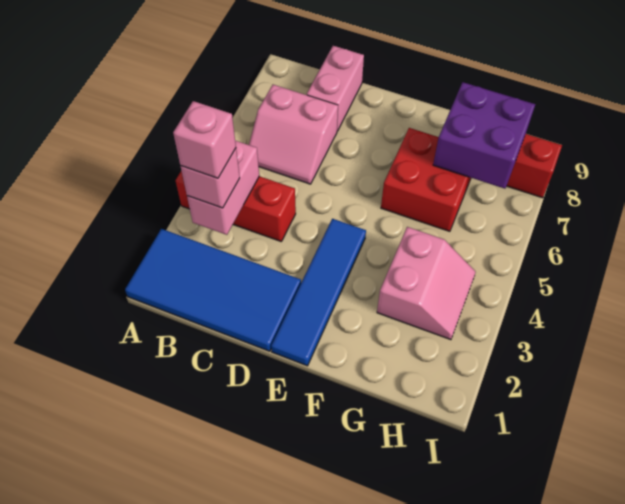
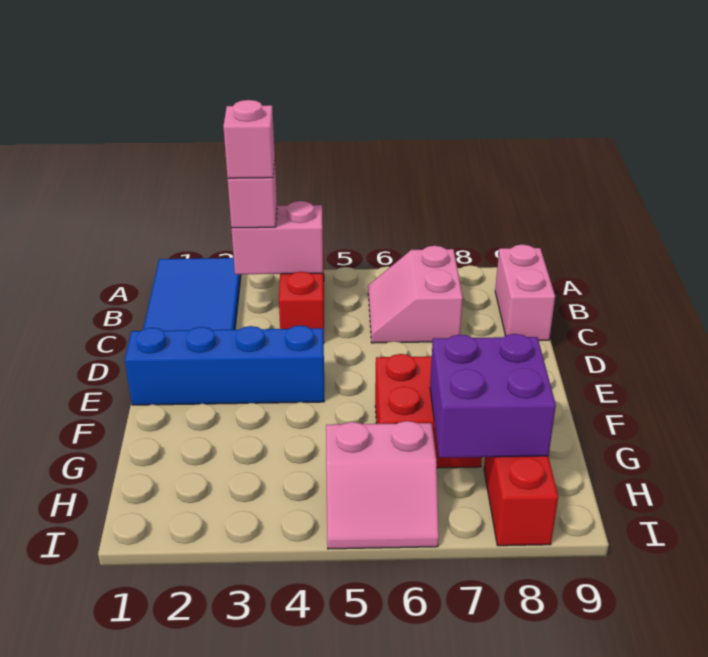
pink brick C8:C9 level 1 -> pink brick B9:C9 level 1
blue tile E1:E4 level 1 -> blue brick E1:E4 level 1
pink slope G3:H4 level 1 top G -> pink slope H5:I6 level 1 top H

